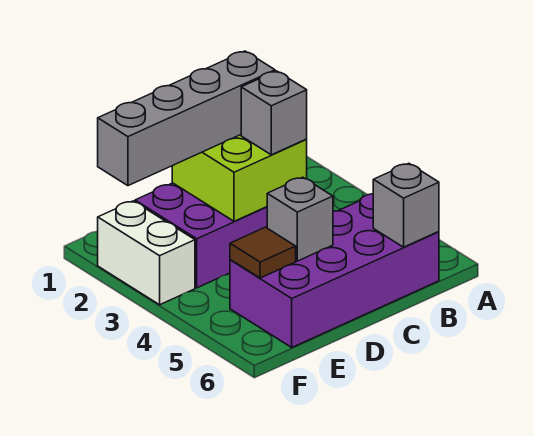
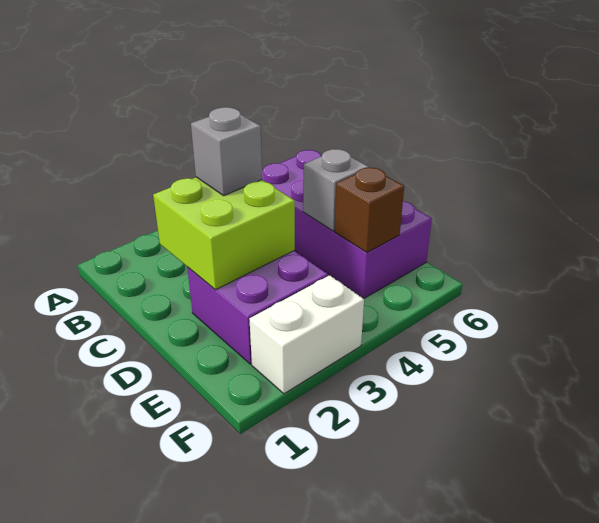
grey brick B6 level 2 -> none
grey brick C2:F2 level 3 -> none
brown tile E5 level 2 -> brown brick E5 level 2

